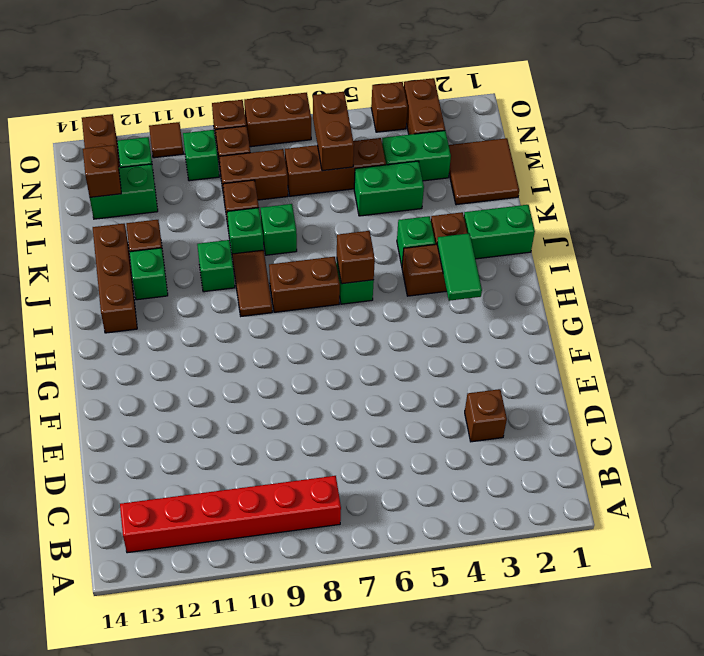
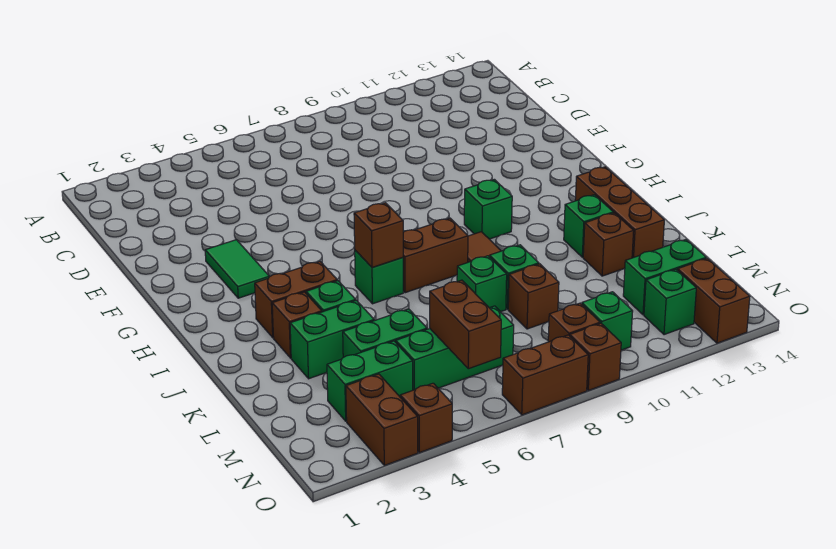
red brick B8:B13 level 1 -> none
brown brick D3 level 1 -> none
green tile H3:I3 level 2 -> green tile F3:G3 level 1
green brick J1:J2 level 1 -> green brick K3:K4 level 1
green brick J10 level 1 -> green brick H10 level 1
brown tile L1:M2 level 1 -> none
brown brick M5:M7 level 1 -> green brick M5:M7 level 1
brown brick M8:M9 level 1 -> none
brown brick M13 level 2 -> none
brown tile O11 level 1 -> none

